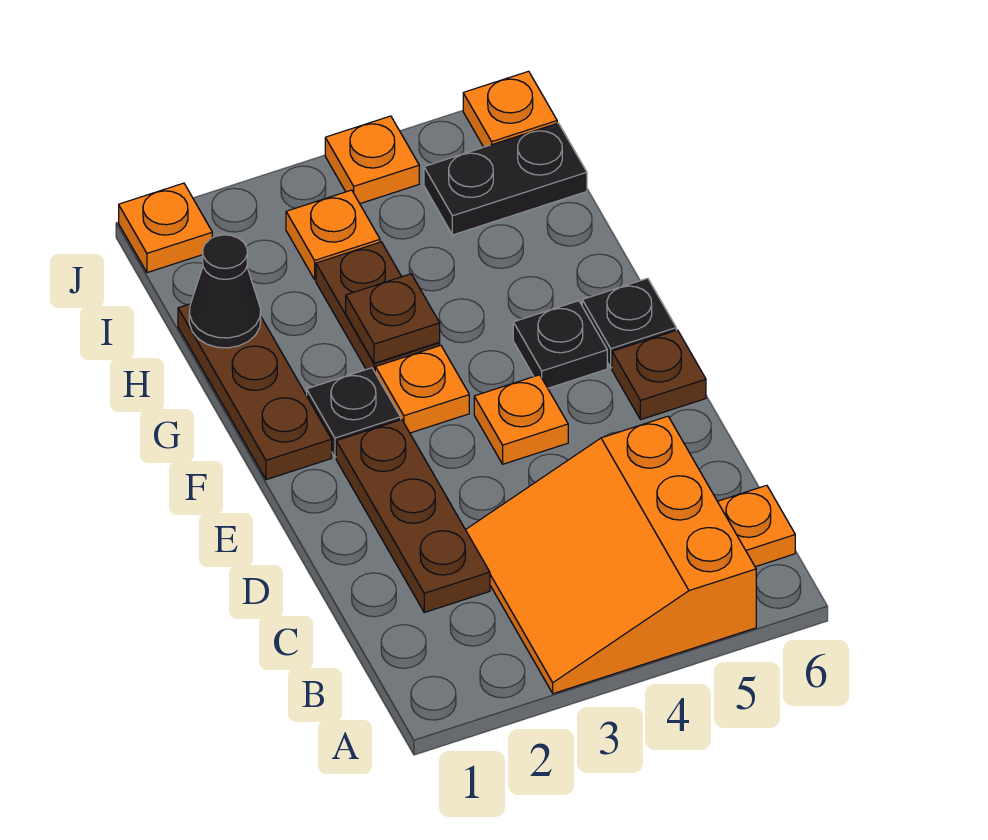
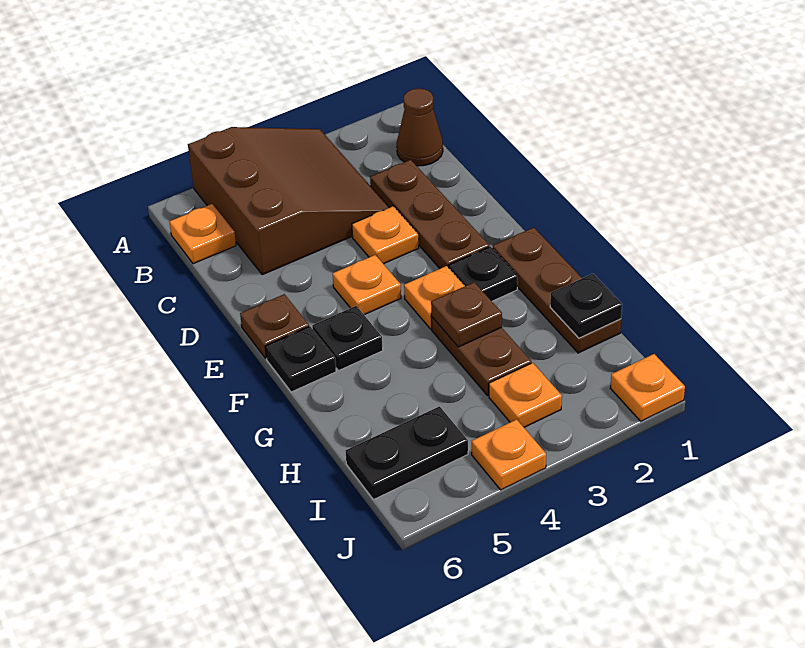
orange slope A3:C5 level 1 top 5 -> brown slope A3:C5 level 1 top 5
none -> brown cone B1 level 1
black cone H1 level 2 -> black plate H1 level 2
orange plate J6 level 1 -> orange plate D3 level 1

